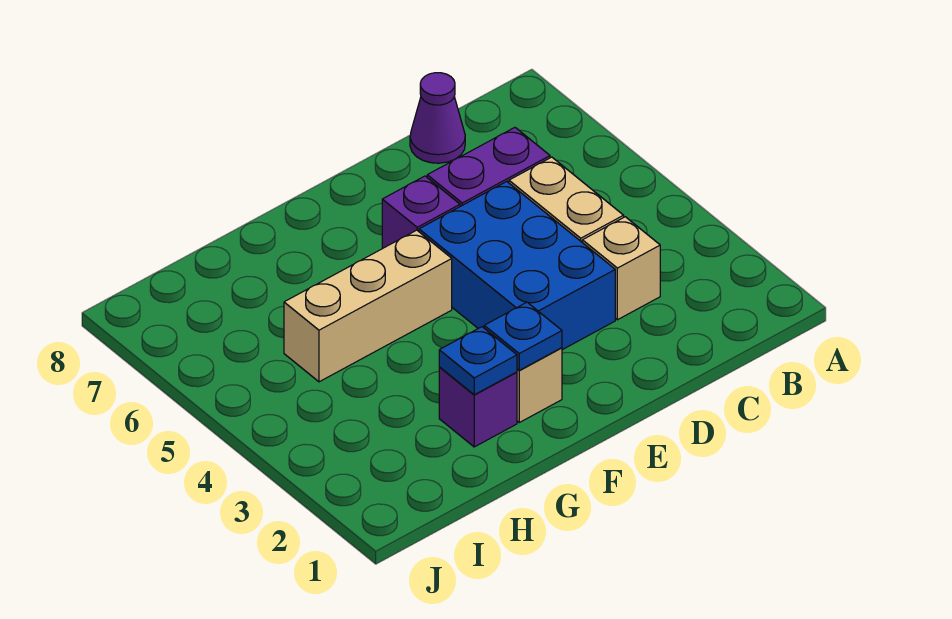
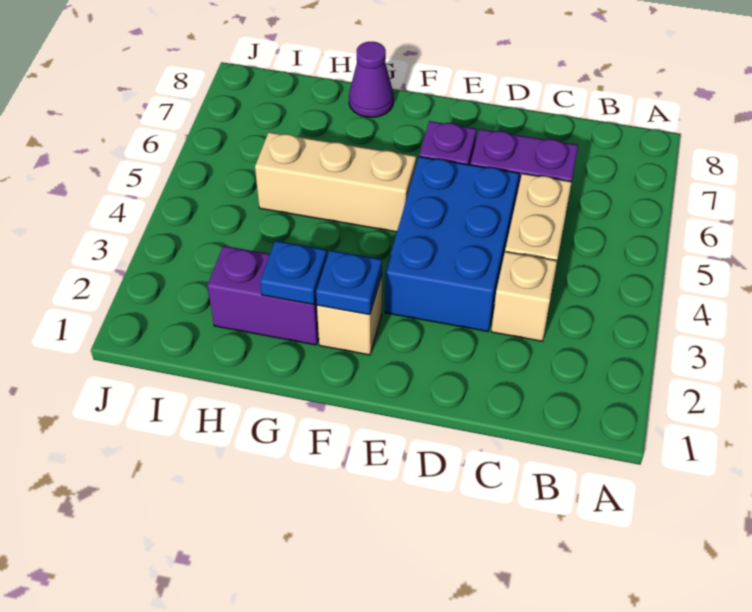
purple cone C8 level 1 -> purple cone G8 level 1
purple brick G2 level 1 -> purple brick G2:H2 level 1

